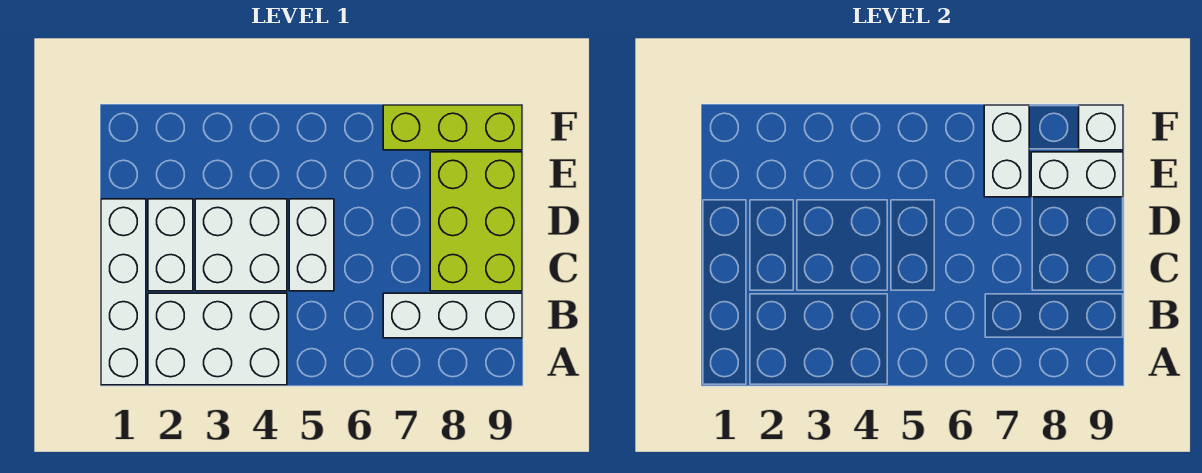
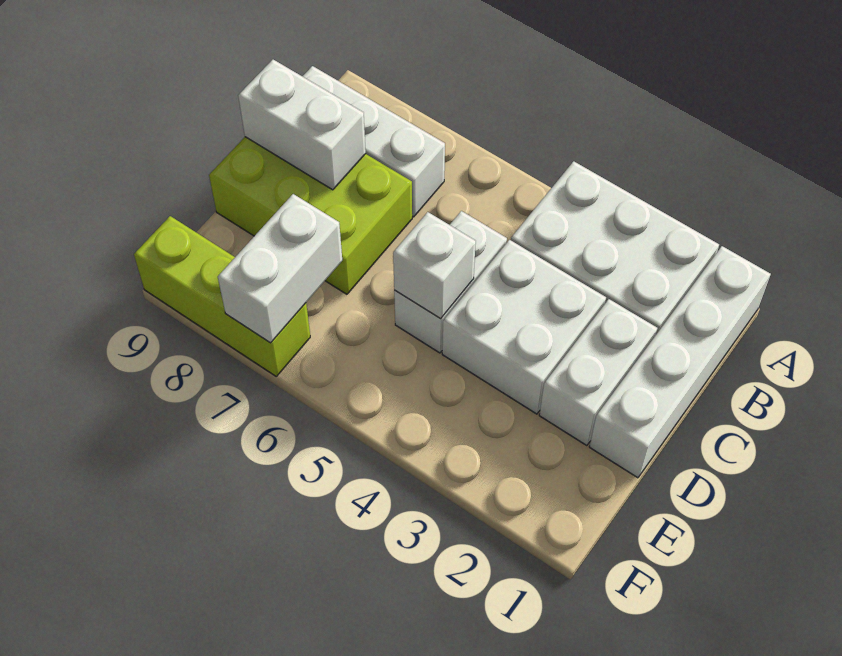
lime brick C8:E9 level 1 -> lime brick C7:D9 level 1
white brick E8:E9 level 2 -> white brick C8:C9 level 2
white brick F9 level 2 -> white brick D5 level 2

